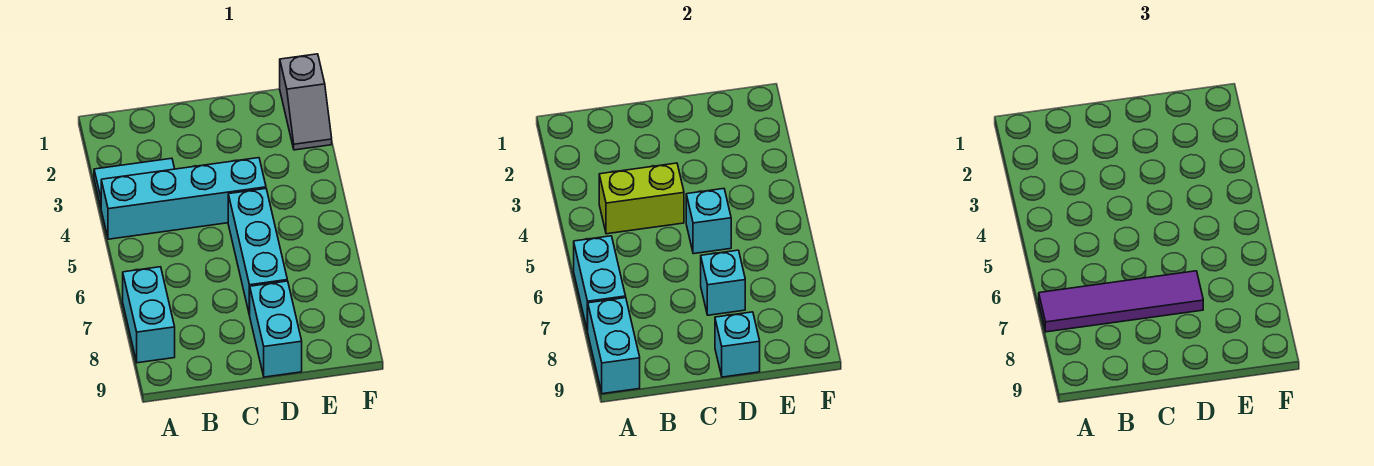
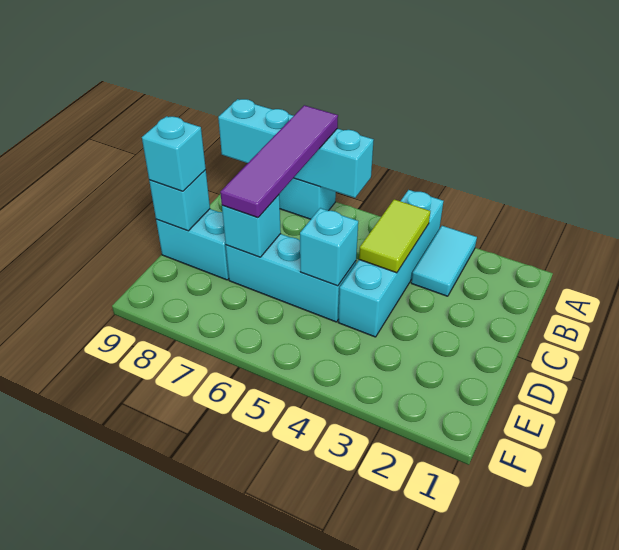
lime brick B4:C4 level 2 -> lime tile B4:C4 level 2
none -> cyan brick D9 level 3
grey slope F1:F2 level 1 top 1 -> none

